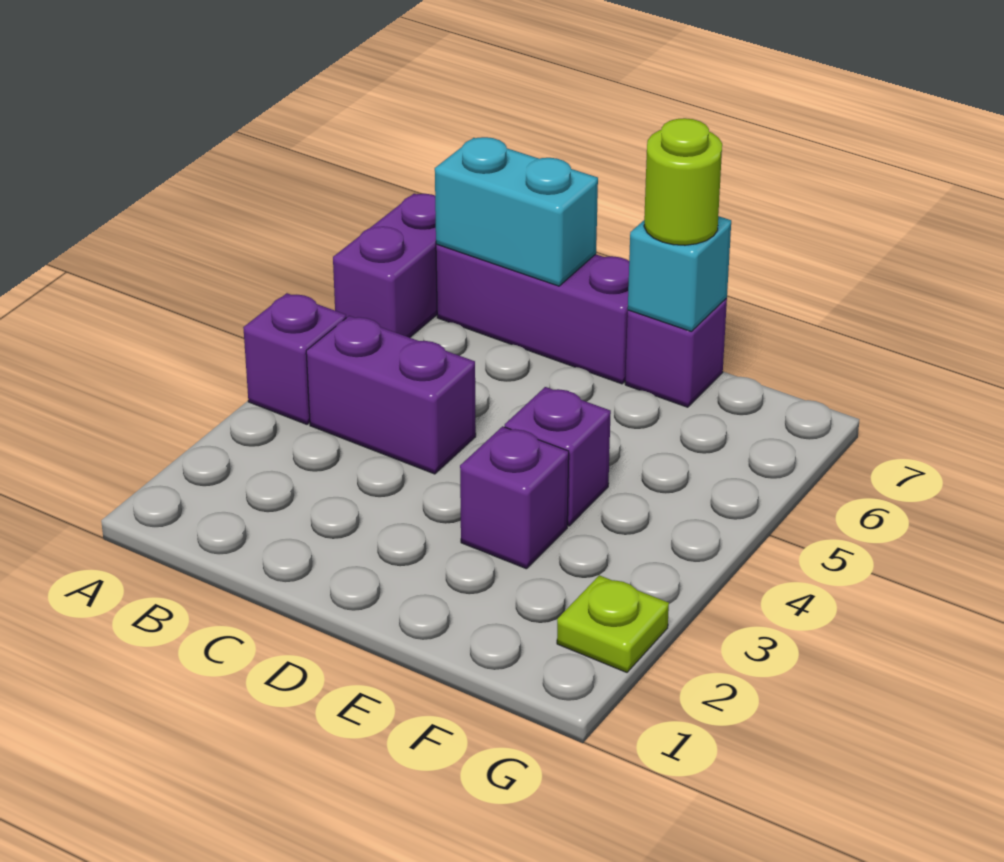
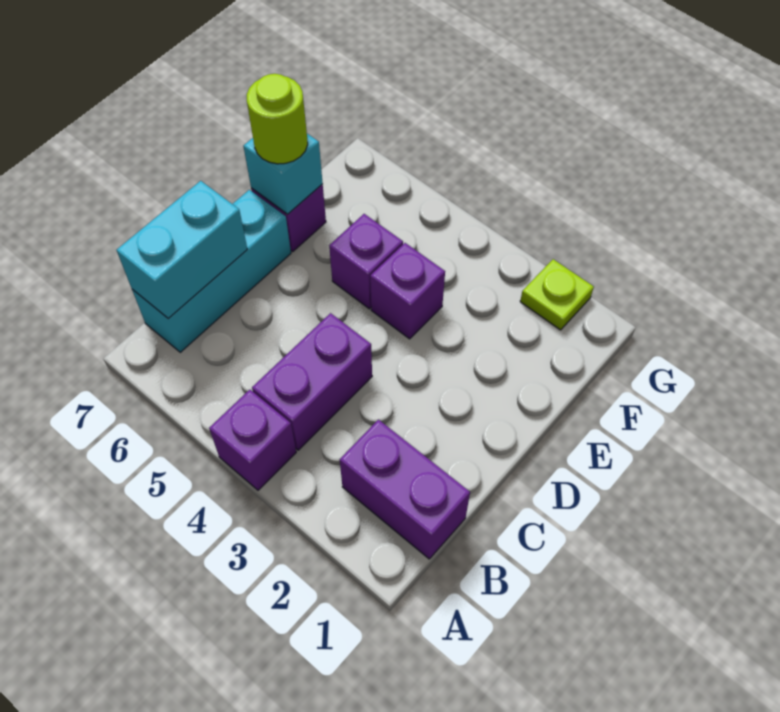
purple brick A6:A7 level 1 -> purple brick B1:B2 level 1
purple brick B7:D7 level 1 -> cyan brick B7:D7 level 1
purple brick E3 level 1 -> purple brick E5 level 1

